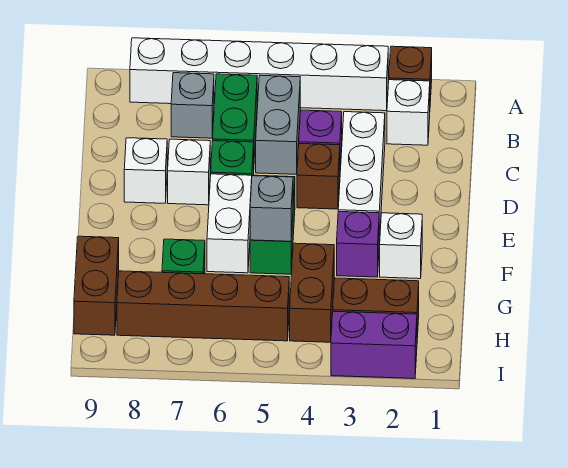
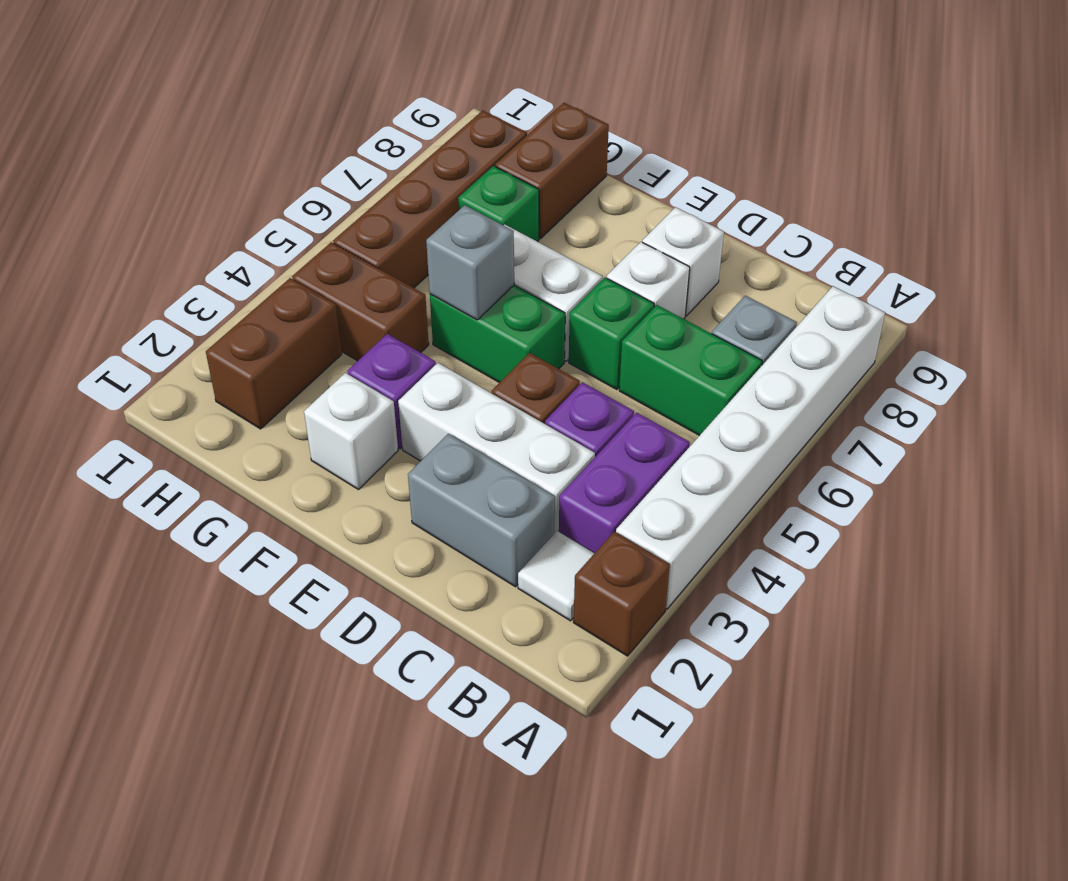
white brick B2 level 1 -> white tile B2 level 1
grey brick B5:C5 level 1 -> grey brick C2:D2 level 1
brown brick G9:H9 level 1 -> brown brick G8:G9 level 1
purple brick I2:I3 level 1 -> purple brick B3:B4 level 1

